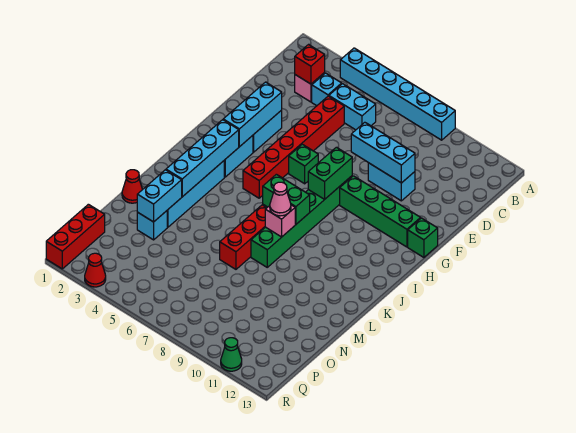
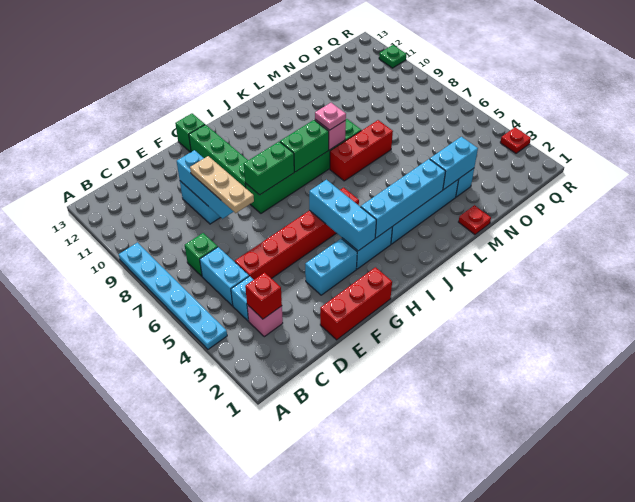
cyan brick A4:A9 level 1 -> cyan plate A4:A9 level 1
none -> tan plate E7:E9 level 3
cyan brick F3:H3 level 2 -> cyan brick H3:H5 level 2
green brick G6 level 1 -> green brick C7 level 1
green brick J7:J8 level 2 -> green brick I8:J8 level 2
pink cone K8 level 3 -> pink plate K8 level 3
red cone M1 level 1 -> red plate M1 level 1
red brick P1:R1 level 1 -> red brick E1:G1 level 1
red cone R3 level 1 -> red plate R3 level 1
green cone R11 level 1 -> green plate R11 level 1

